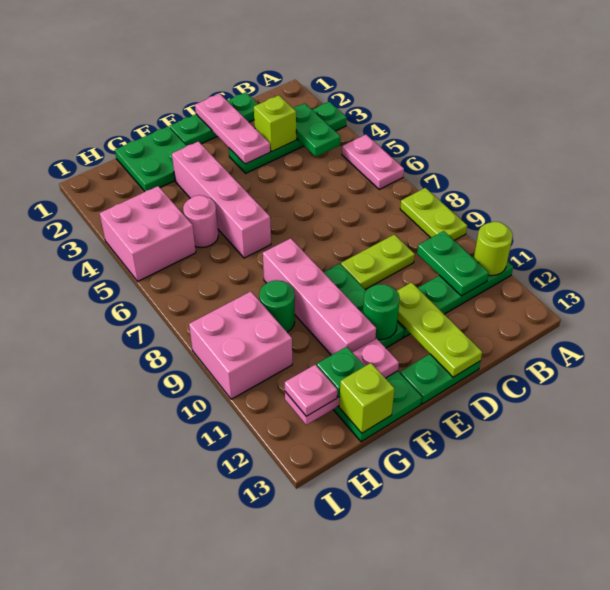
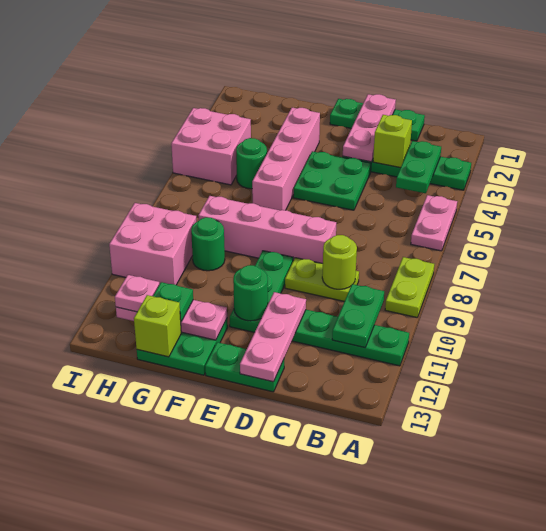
lime round brick A11 level 2 -> lime round brick C9 level 2
lime plate D11:D13 level 2 -> pink plate D11:D13 level 2
green plate F1:G2 level 1 -> green plate D4:E5 level 1
pink brick F8:F11 level 1 -> pink brick D8:G8 level 1
pink round brick G5 level 1 -> green round brick G5 level 1

